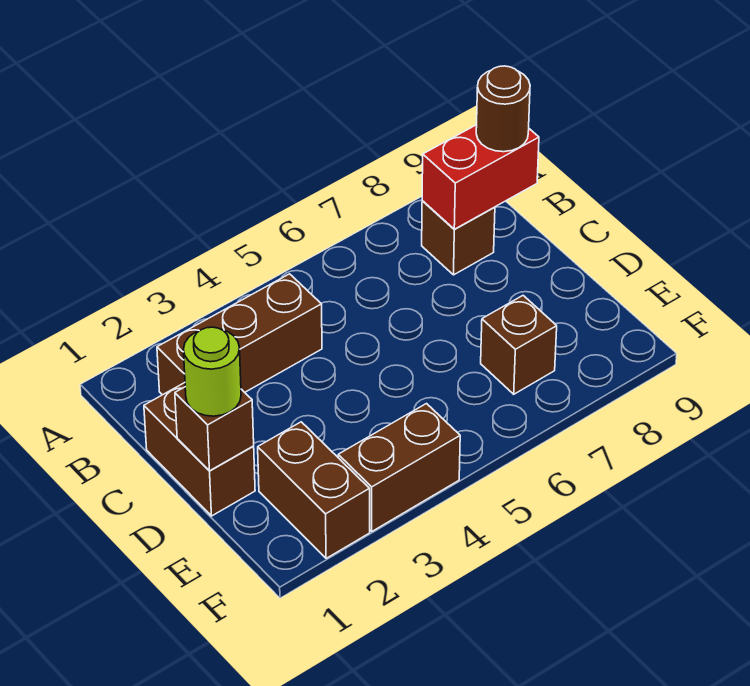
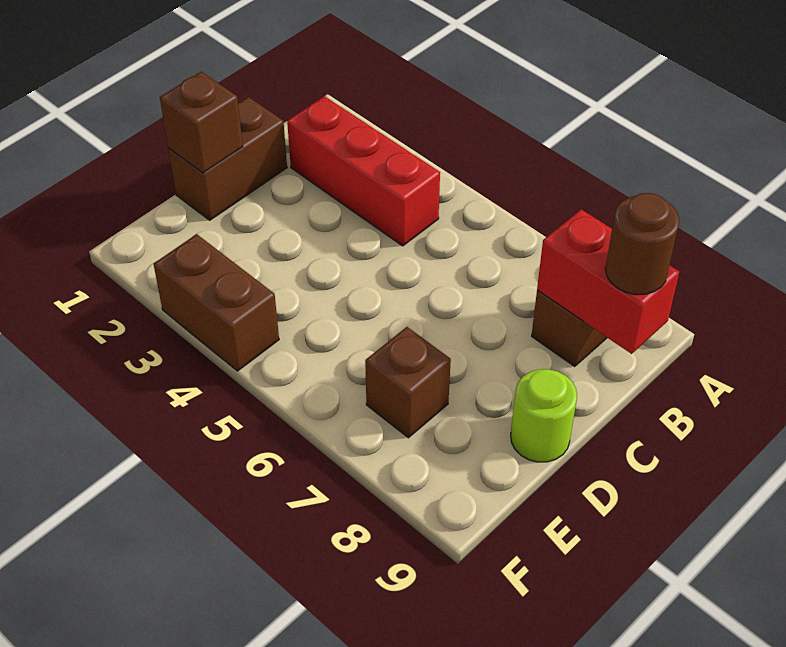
brown brick B2:B4 level 1 -> red brick B2:B4 level 1
lime round brick D1 level 3 -> lime round brick D9 level 1
brown brick E2:F2 level 1 -> none

